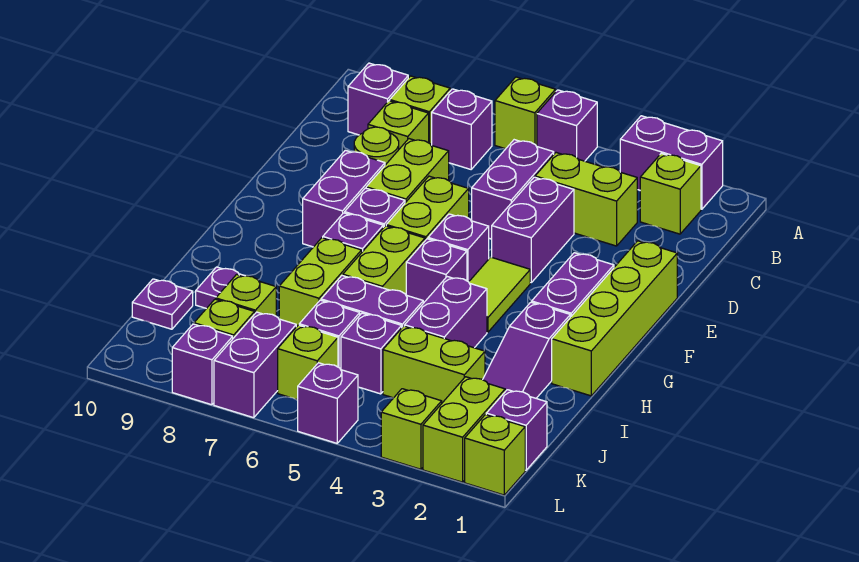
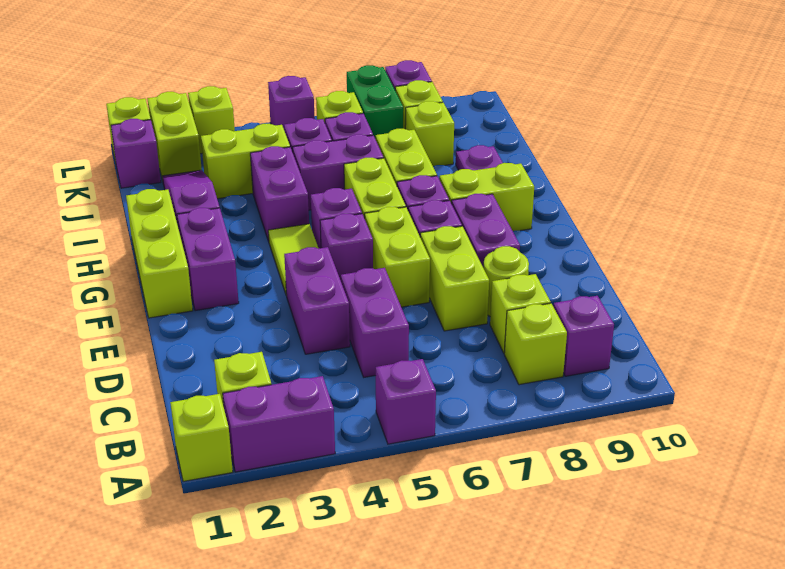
lime brick A6 level 1 -> lime brick A1 level 1
purple brick B7 level 1 -> none
lime brick C3:C4 level 1 -> lime brick G8:G9 level 1
lime brick E1:H1 level 1 -> lime brick F1:H1 level 1
purple plate J10 level 1 -> none
purple brick K7:L7 level 1 -> green brick K7:L7 level 1

